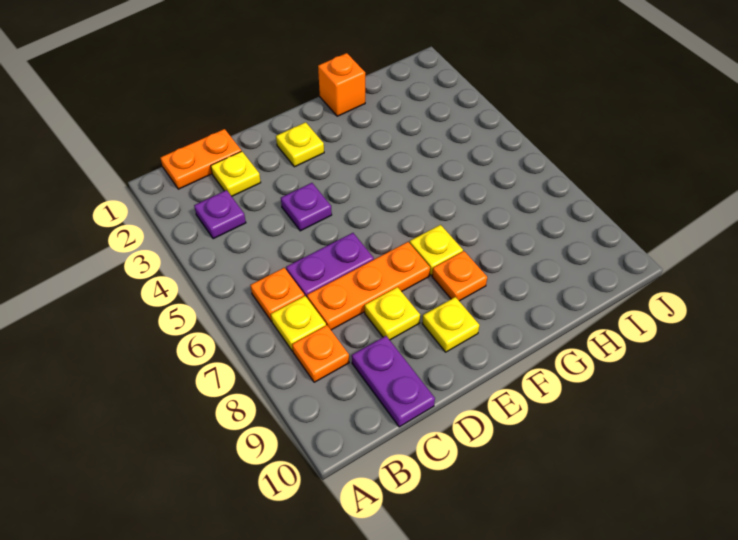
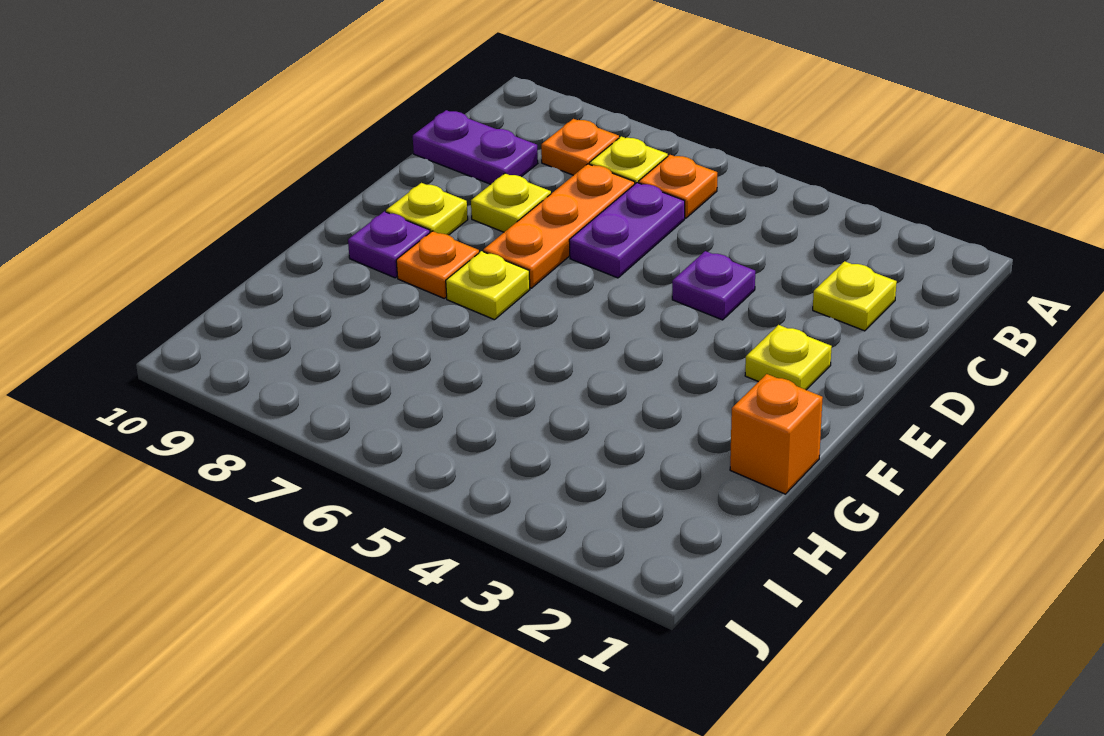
orange plate B1:C1 level 1 -> none
purple plate B3 level 1 -> purple plate F9 level 1

